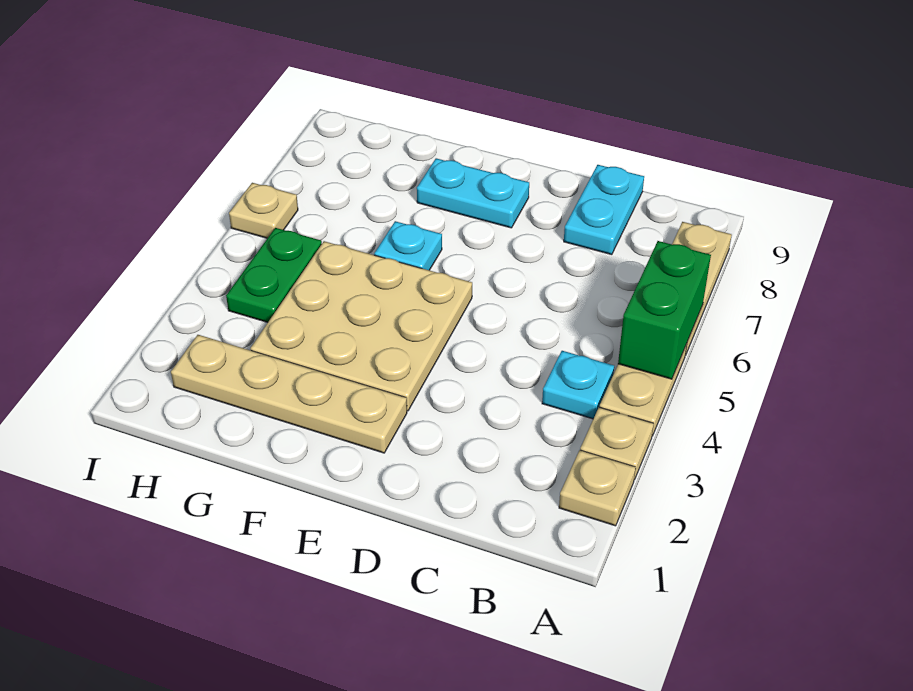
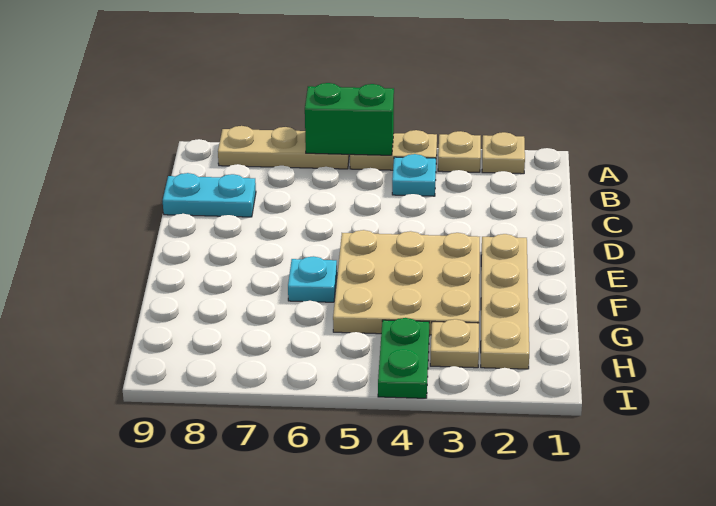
cyan plate E8:F8 level 1 -> none
green plate H4:H5 level 1 -> green plate H4:I4 level 1
tan plate I6 level 1 -> tan plate H3 level 1

